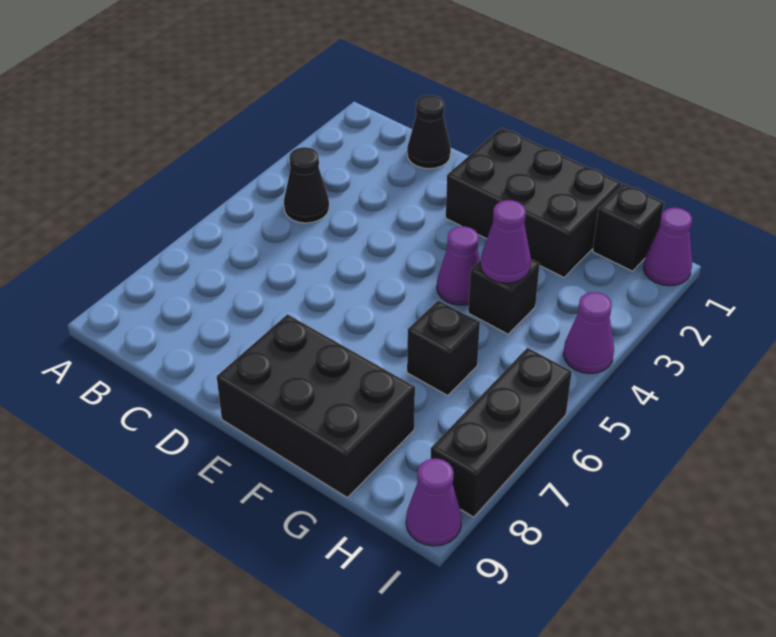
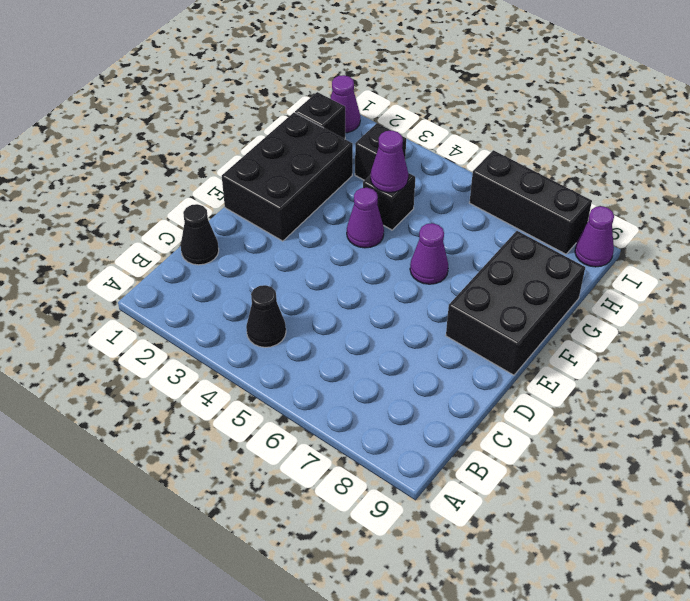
black brick G6 level 1 -> black brick H3 level 1
purple cone I4 level 1 -> purple cone F6 level 1

